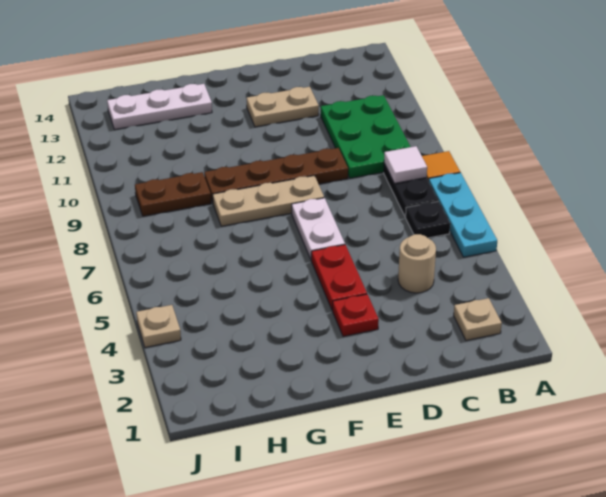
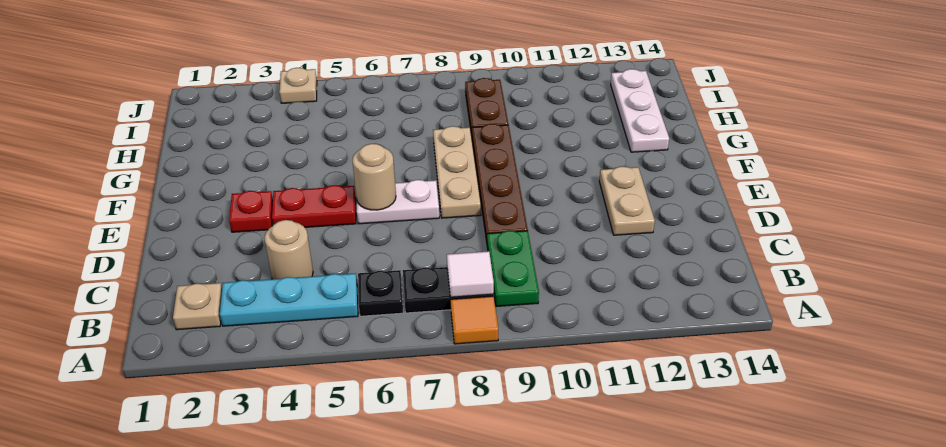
cyan plate A5:A7 level 1 -> cyan plate B3:B5 level 1
green plate B9:C11 level 1 -> green plate B9:C9 level 1
none -> tan round brick E6 level 2

